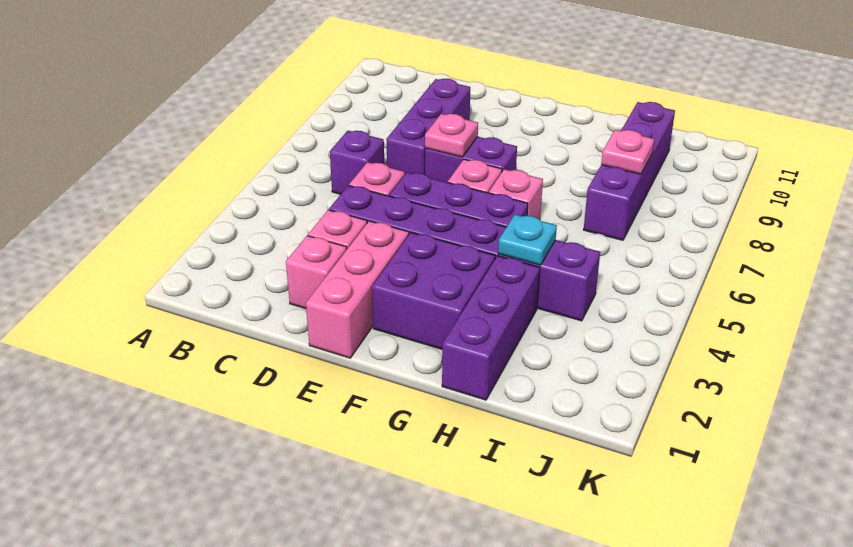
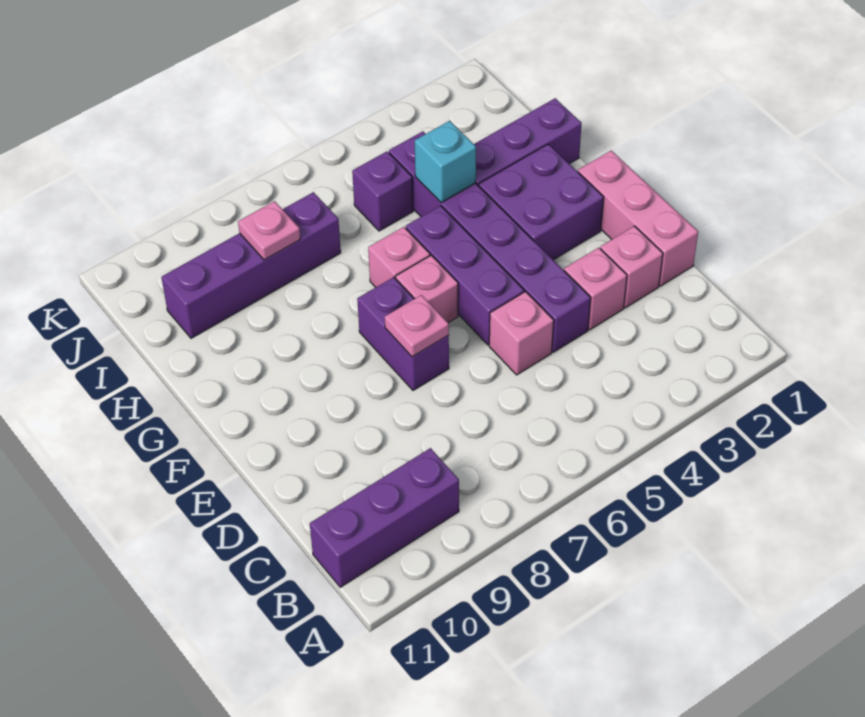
purple brick C6 level 1 -> purple brick I5 level 1
purple brick D7:D9 level 1 -> purple brick B9:B11 level 1
pink brick E1:E3 level 1 -> pink brick D1:F1 level 1
cyan plate H4 level 2 -> cyan brick H4 level 2

